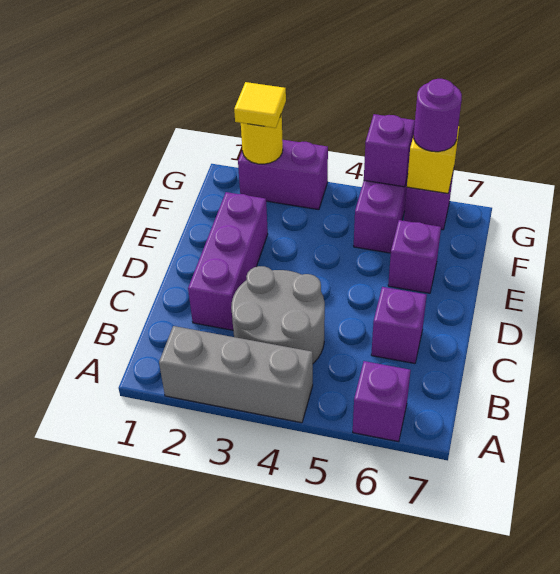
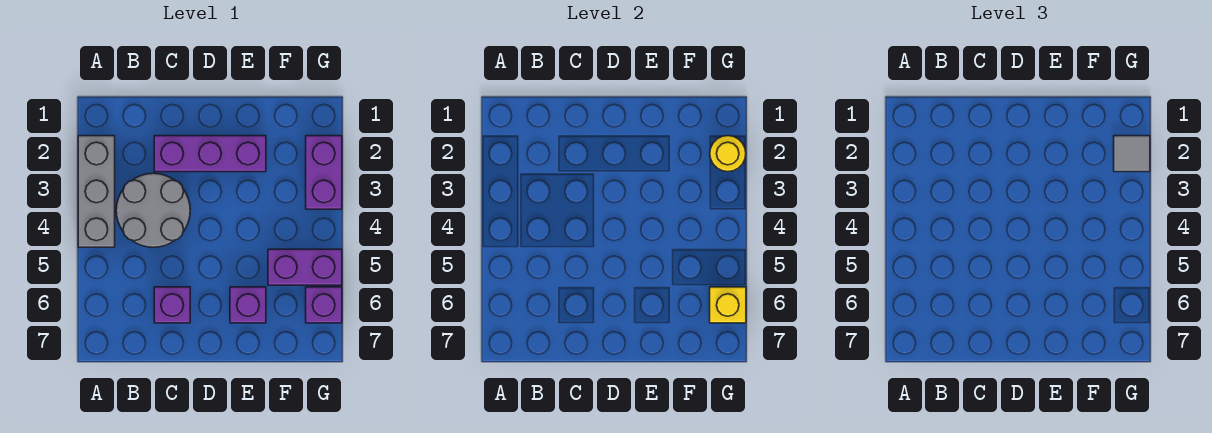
purple brick A6 level 1 -> none
yellow tile G2 level 3 -> grey tile G2 level 3
purple brick G5 level 2 -> none
purple round brick G6 level 3 -> none

